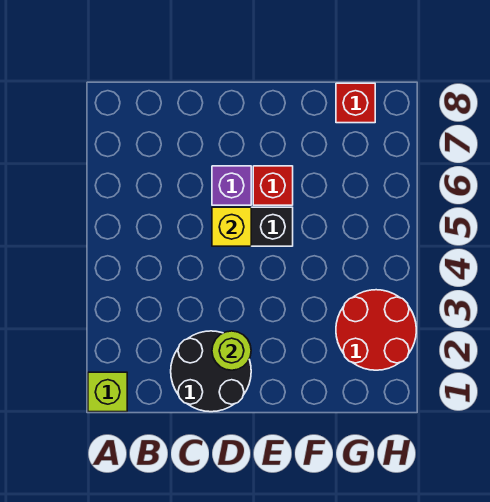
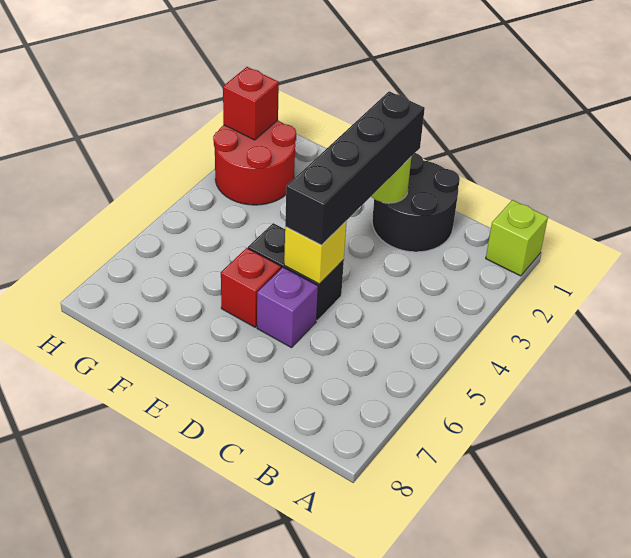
none -> black brick D2:D5 level 3
red brick G8 level 1 -> red brick H2 level 2

